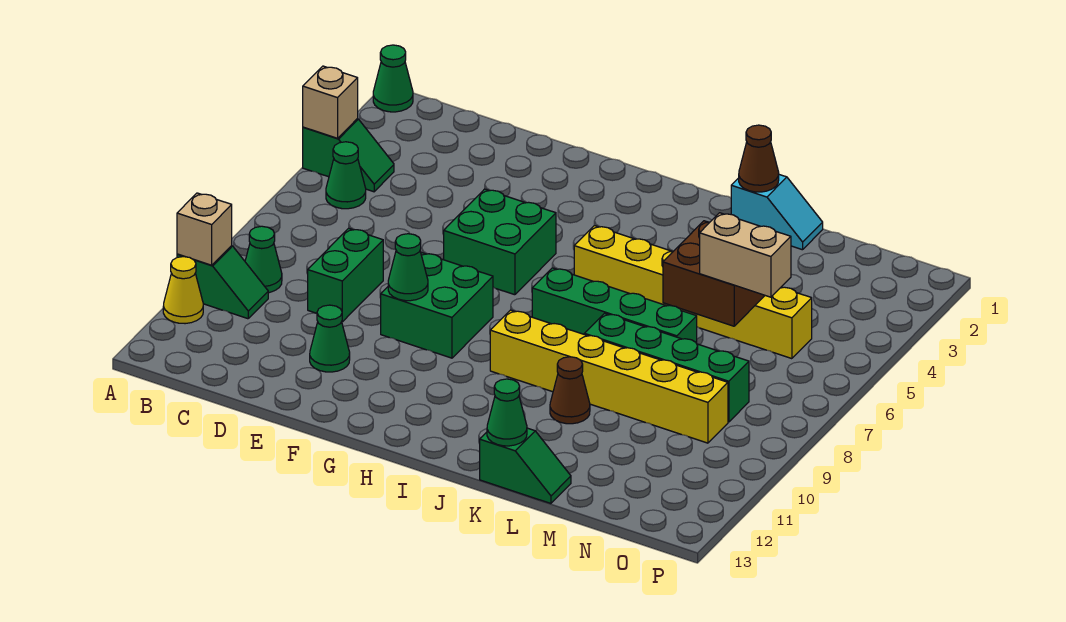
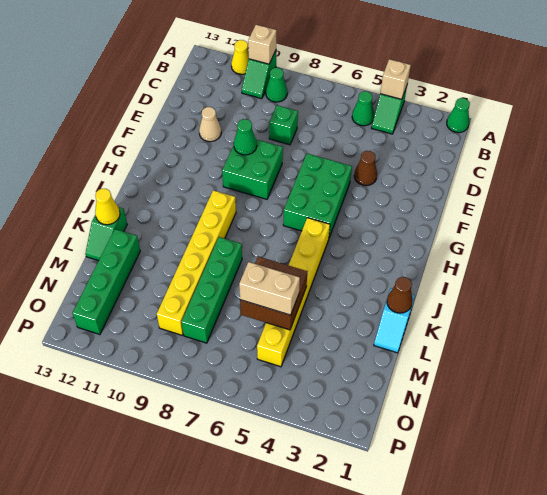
green brick D8:D9 level 1 -> green brick D8 level 1
green cone E11 level 1 -> tan cone E11 level 1
green brick F5:G6 level 1 -> green brick F5:H6 level 1
green brick I7:L7 level 1 -> green brick L12:O12 level 1
brown cone K10 level 1 -> brown cone E4 level 1
green cone K13 level 2 -> yellow cone K13 level 2
tan brick M6:N6 level 3 -> tan brick M5:M6 level 3

